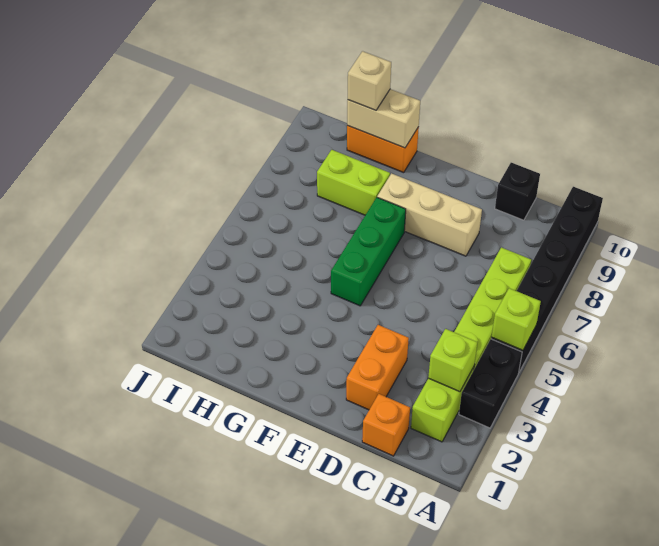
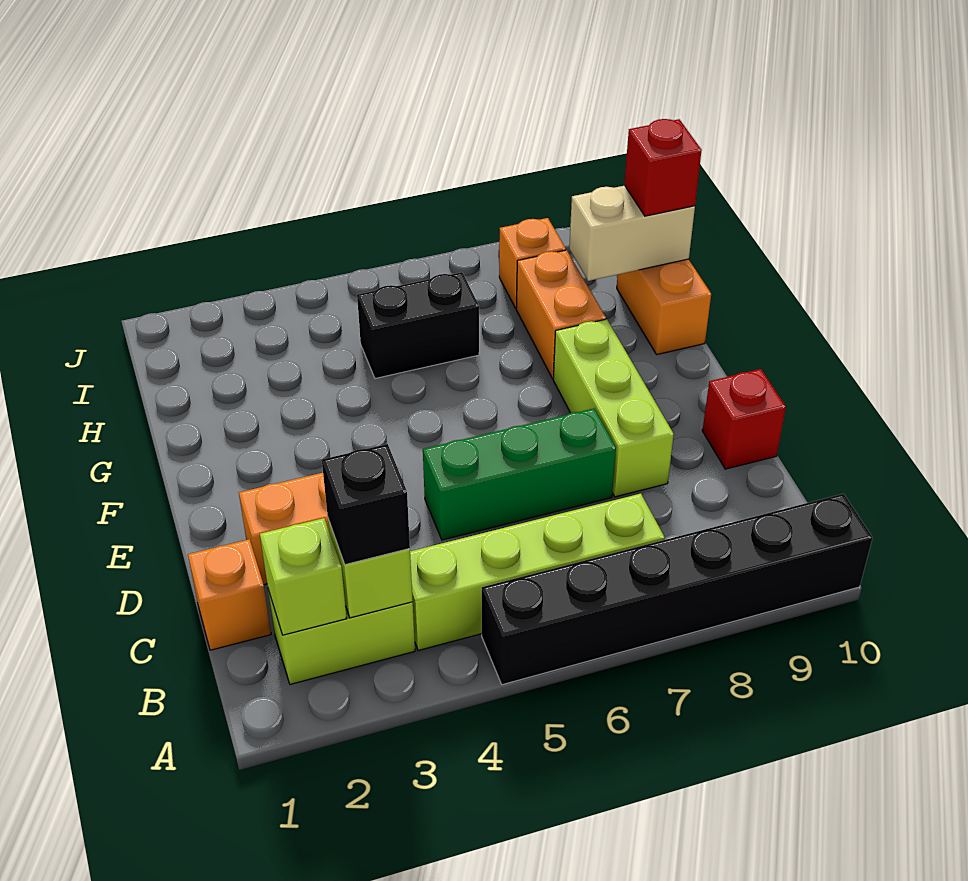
black brick A3:A4 level 1 -> black brick H5:H6 level 1
lime brick A5 level 2 -> lime brick B2 level 2
black brick C10 level 1 -> black brick B3 level 3
tan brick D8:F8 level 1 -> lime brick D8:F8 level 1
none -> red brick D10 level 1
green brick F5:F7 level 1 -> green brick D5:D7 level 1
lime brick G8:H8 level 1 -> orange brick G8:H8 level 1
tan brick G10:H10 level 2 -> tan brick H9:H10 level 2
tan brick H10 level 3 -> red brick H10 level 3
none -> orange brick I8 level 1

